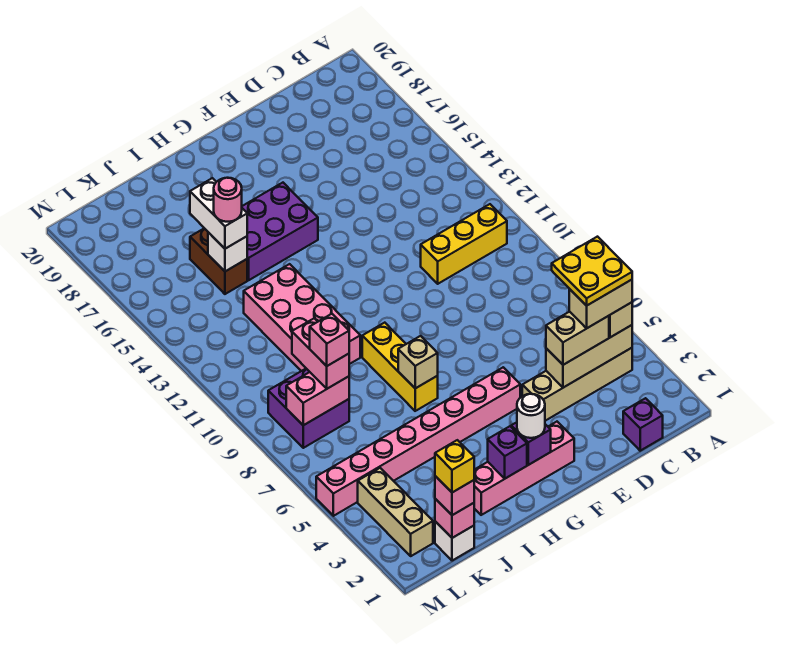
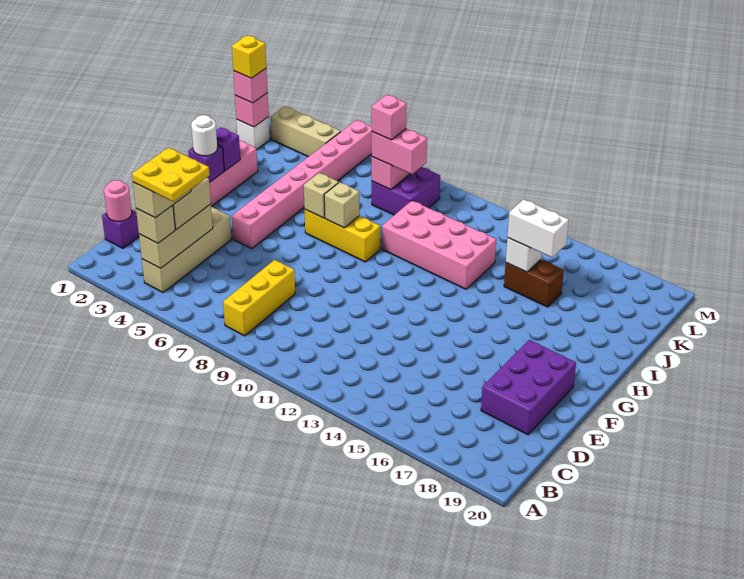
yellow brick B11:D11 level 1 -> yellow brick B8:D8 level 1
purple brick G15:I16 level 1 -> purple brick D18:F19 level 1
none -> tan brick H8 level 2
pink round brick J15 level 4 -> pink round brick C1 level 2

